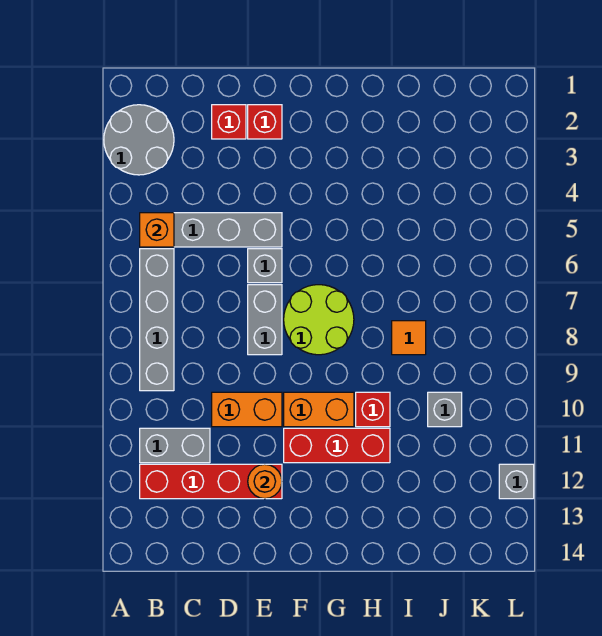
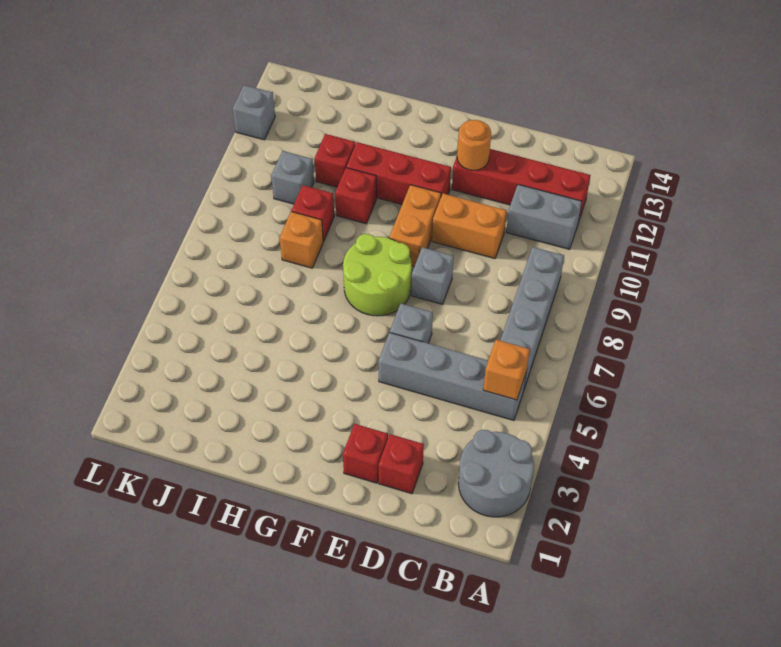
grey brick E7:E8 level 1 -> grey brick E8 level 1
orange brick F10:G10 level 1 -> orange brick F9:F10 level 1
orange tile I8 level 1 -> orange brick I8 level 1
none -> red brick I9 level 1
none -> red brick I11 level 1

